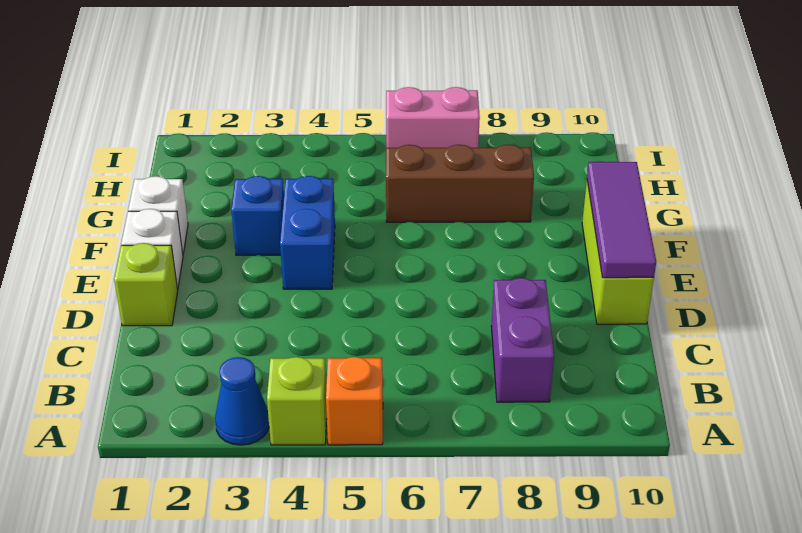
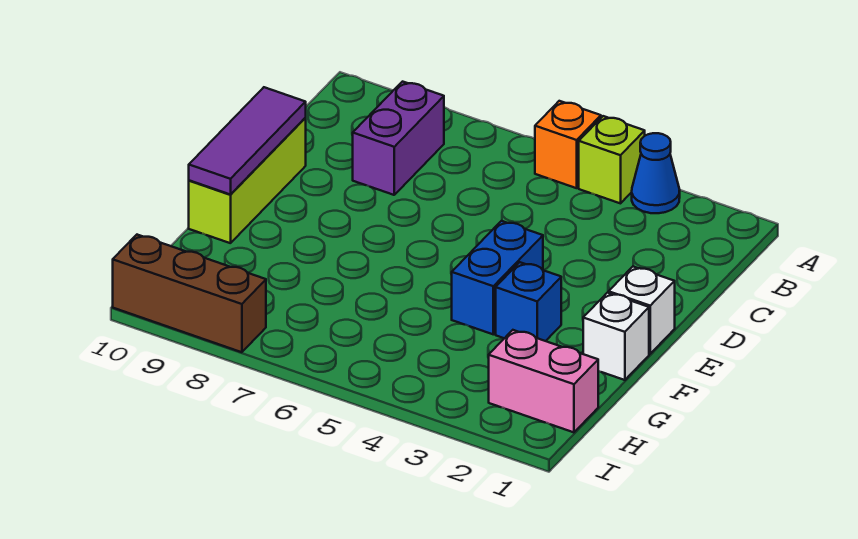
lime brick D1 level 1 -> none
brown brick G6:G8 level 1 -> brown brick I8:I10 level 1
pink brick I6:I7 level 1 -> pink brick H1:H2 level 1

